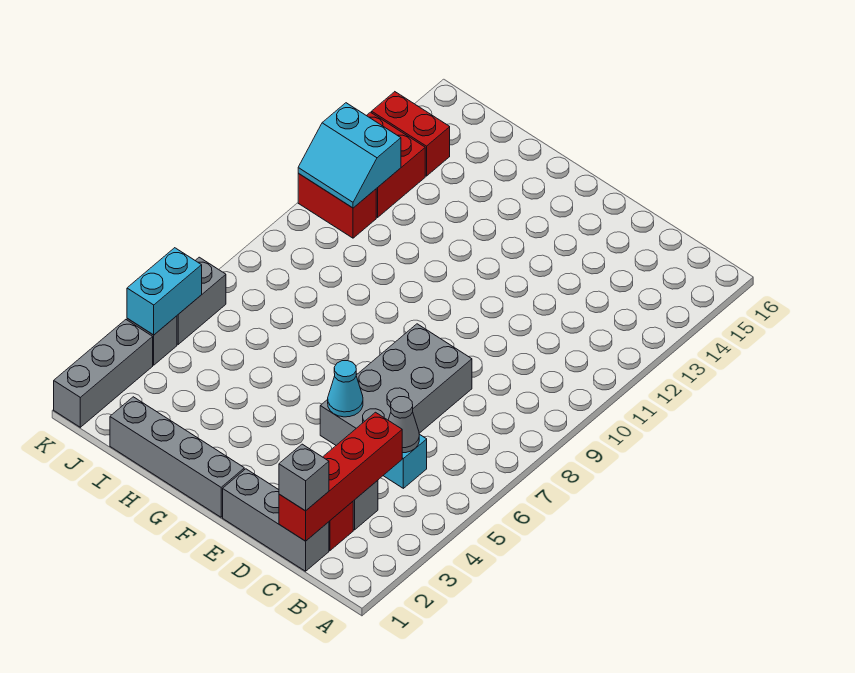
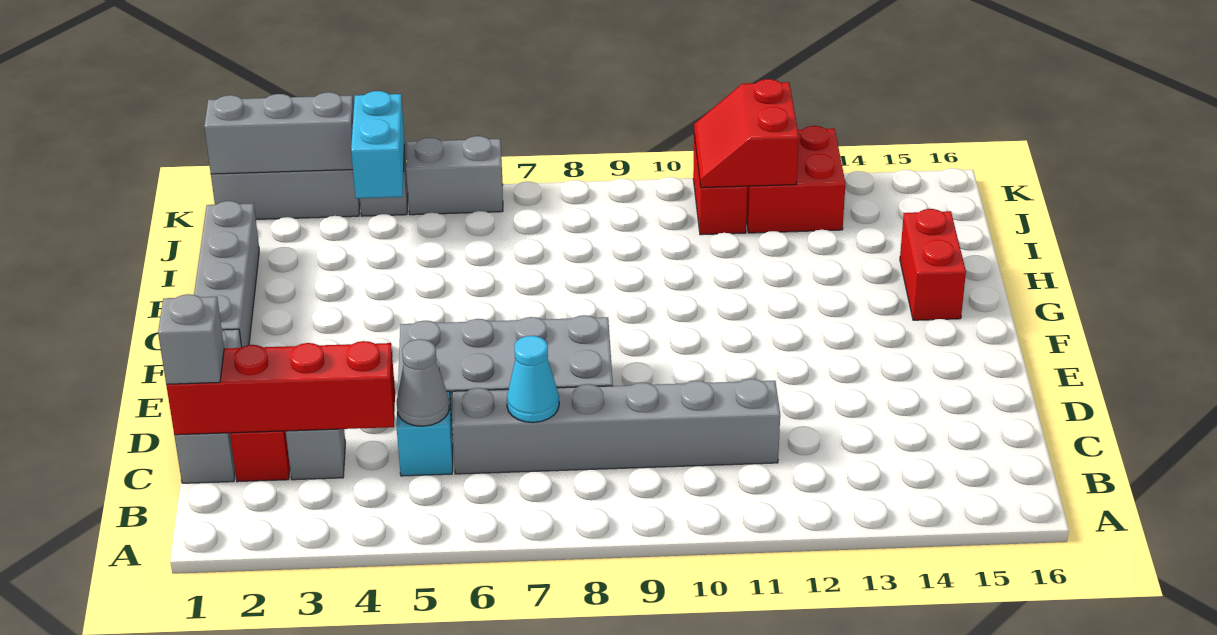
none -> grey brick C6:C11 level 1
cyan cone E5 level 2 -> cyan cone C7 level 2
cyan slope J11:K12 level 2 top 12 -> red slope J11:K12 level 2 top 12
red brick J14:K14 level 1 -> red brick G15:H15 level 1
none -> grey brick K1:K3 level 2
cyan brick K4:K5 level 2 -> cyan brick J4:K4 level 2

